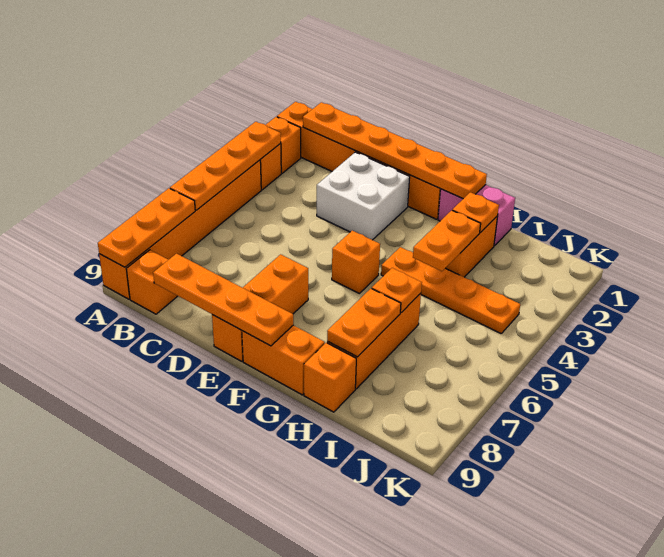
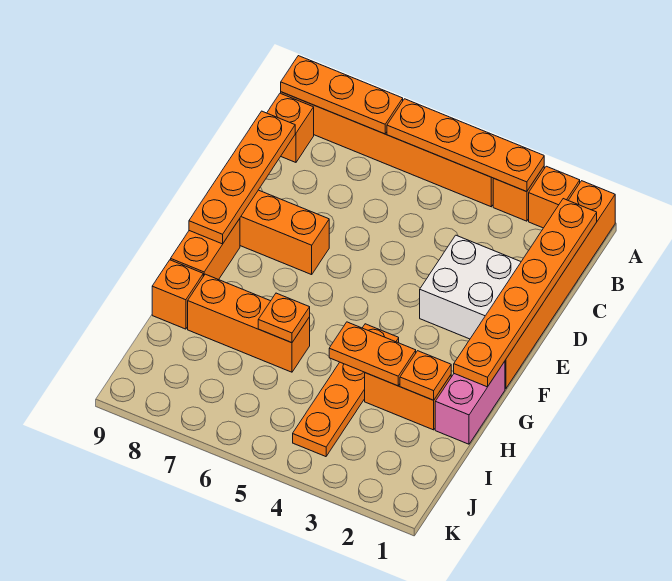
orange brick F5 level 1 -> none
orange plate H7:H8 level 2 -> none

